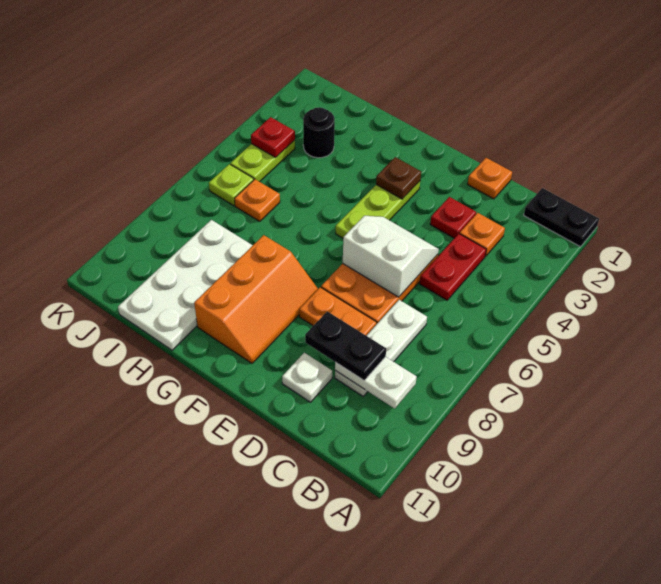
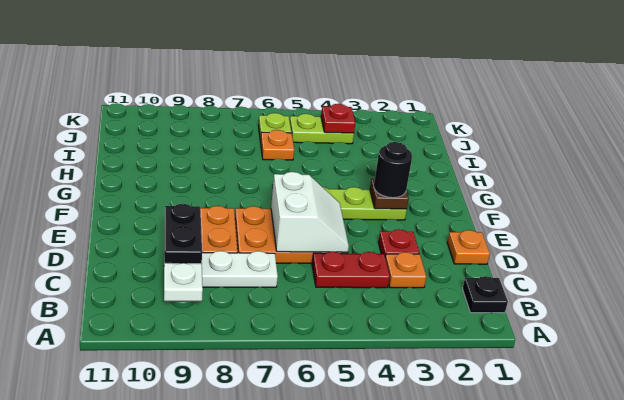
black plate A1:B1 level 1 -> black plate B1 level 1
white plate D10 level 1 -> none
orange slope F8:G10 level 1 top G -> none
white plate H8:I11 level 1 -> none
black round brick I3 level 1 -> black round brick F3 level 3

